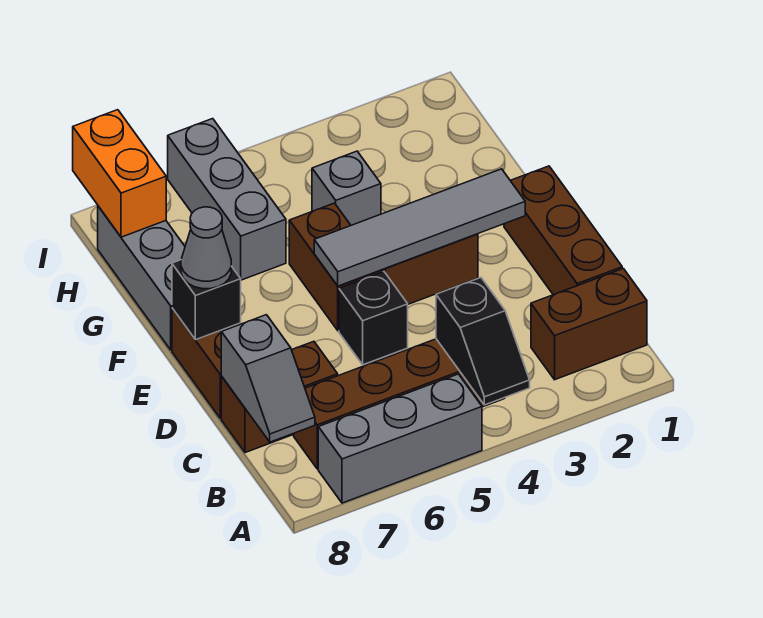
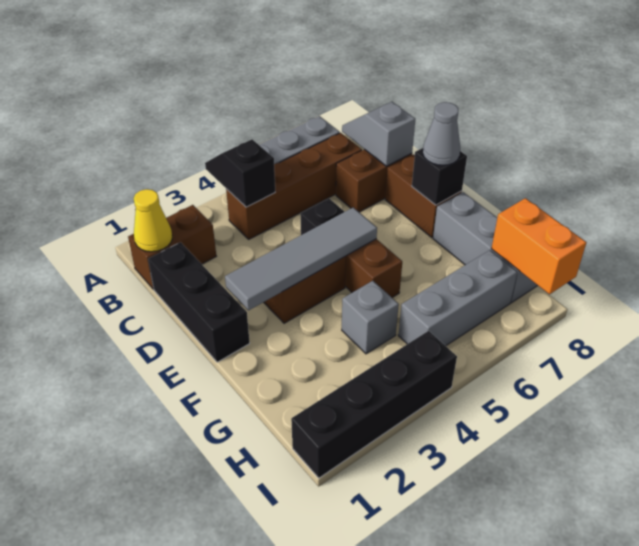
none -> yellow cone B1 level 2
brown brick C1:E1 level 1 -> black brick C1:E1 level 1
grey brick G6:I6 level 1 -> grey brick H5:H7 level 1
none -> black brick I1:I4 level 1

